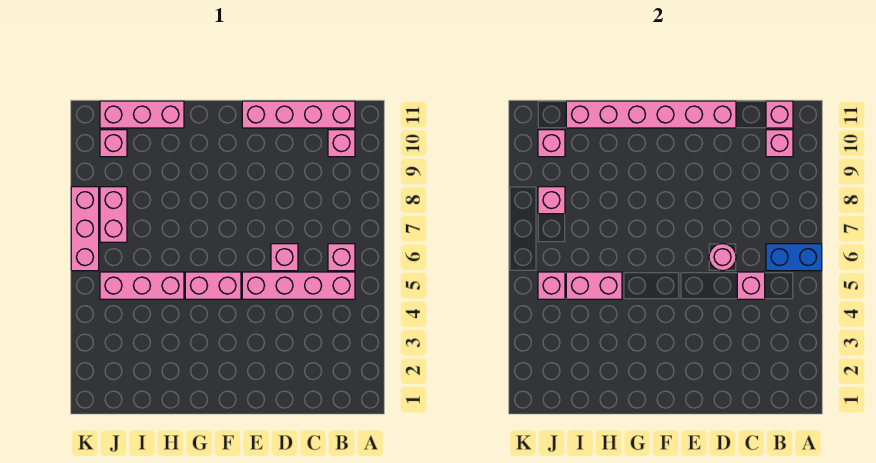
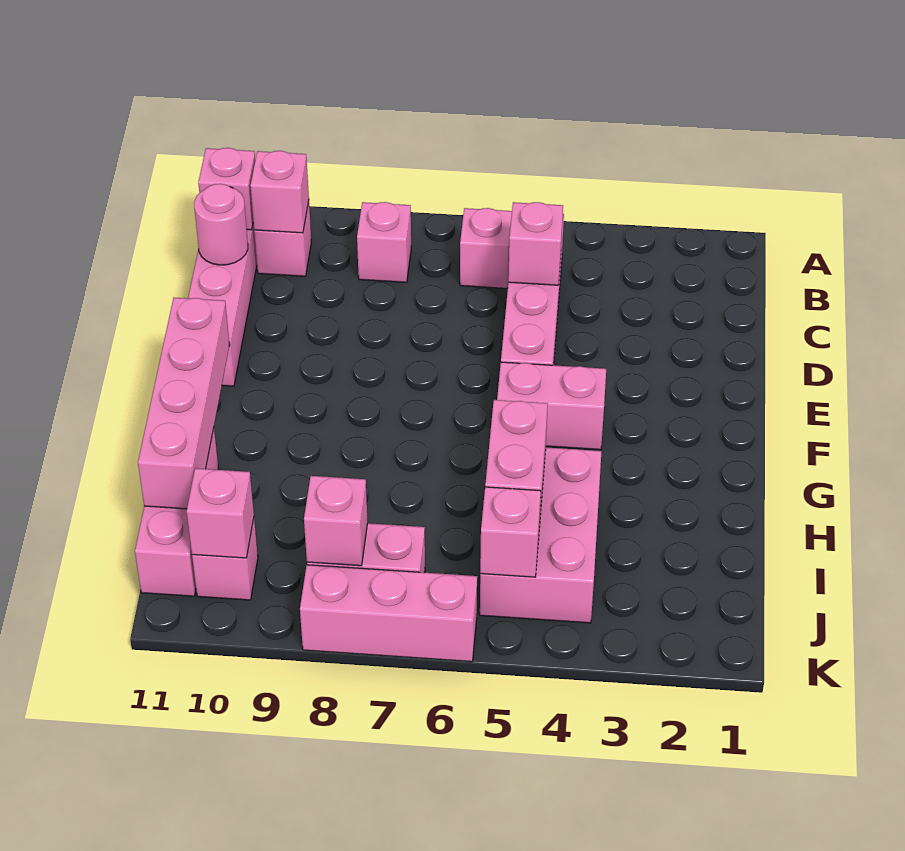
blue brick A6:B6 level 2 -> none
pink brick D6 level 1 -> pink brick B8 level 1
pink round brick D6 level 2 -> pink round brick C11 level 2
pink brick D11:I11 level 2 -> pink brick F11:I11 level 2
pink brick F5:G5 level 1 -> pink brick F4:F5 level 1
pink brick H5:J5 level 1 -> pink brick H4:J5 level 1

